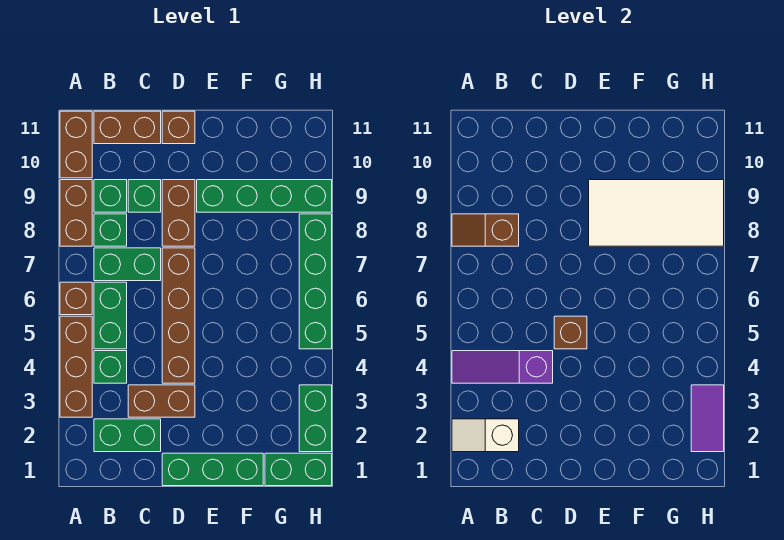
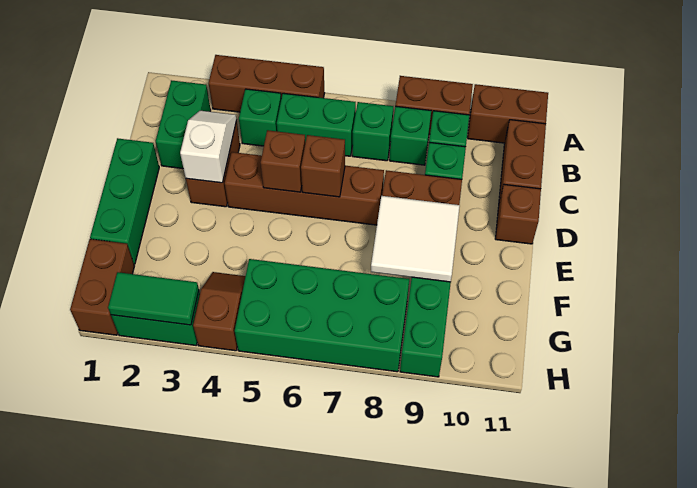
white slope A2:B2 level 2 top B -> white slope C3:D3 level 2 top D
purple slope A4:C4 level 2 top C -> none
brown brick A6 level 1 -> brown brick D6 level 2
brown slope A8:B8 level 2 top B -> brown slope G4:H4 level 1 top H
green brick B7:C7 level 1 -> green brick B7 level 1
white tile E8:H9 level 2 -> white tile E8:F9 level 2
green brick G1:H1 level 1 -> brown brick G1:H1 level 1
purple tile H2:H3 level 2 -> green tile H2:H3 level 2
green brick H5:H8 level 1 -> green brick G5:H8 level 1

